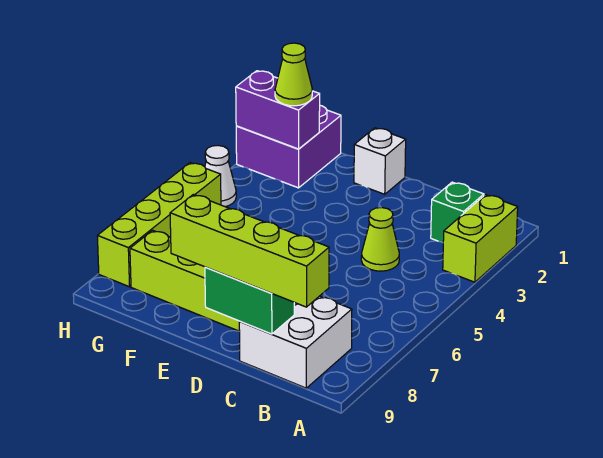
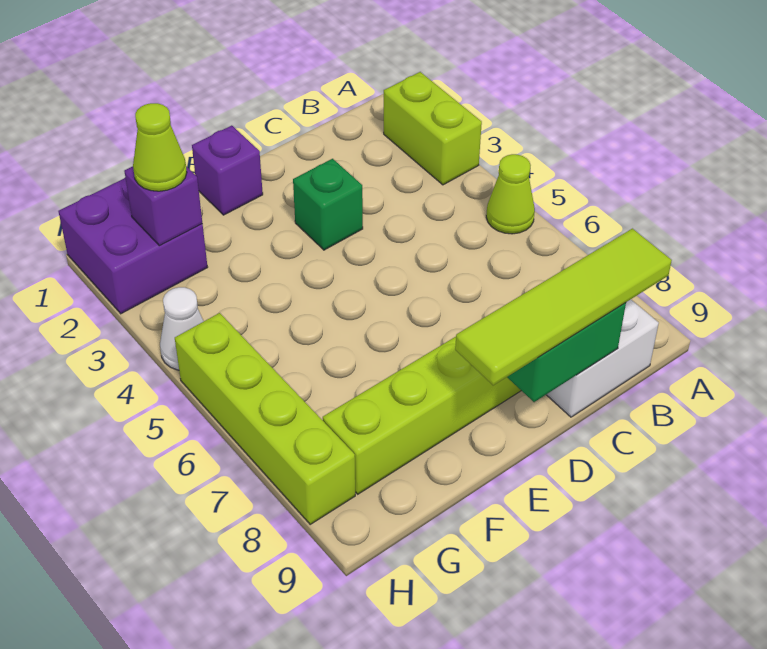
green brick B2 level 1 -> green brick D3 level 1
lime brick B9:E9 level 3 -> lime tile B9:E9 level 3
lime cone C4 level 1 -> lime cone A5 level 1
white brick E1 level 1 -> purple brick E1 level 1
purple brick G2:H2 level 2 -> purple brick G2 level 2

